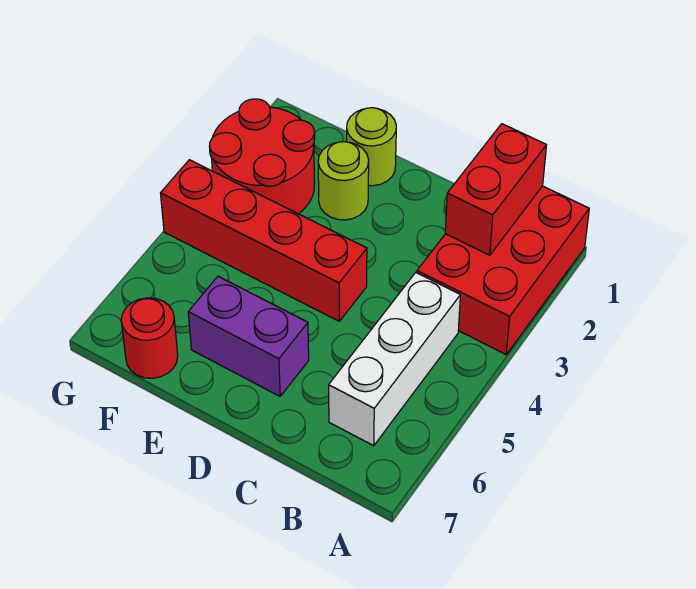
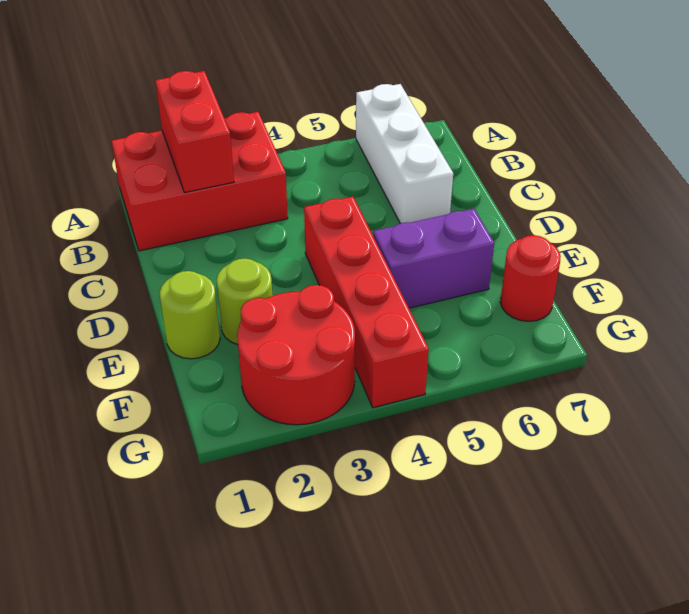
red brick B1:B2 level 2 -> red brick A2:B2 level 2
white brick B4:B6 level 1 -> white brick A6:C6 level 1
purple brick D6:E6 level 1 -> purple brick E5:E6 level 1

